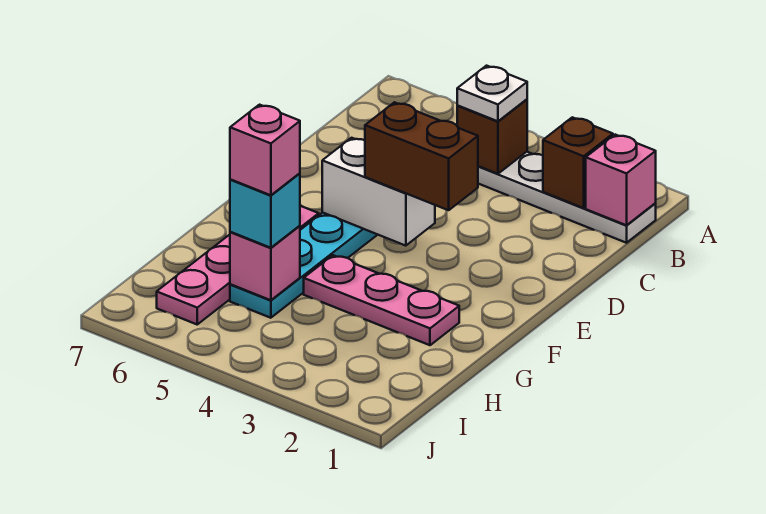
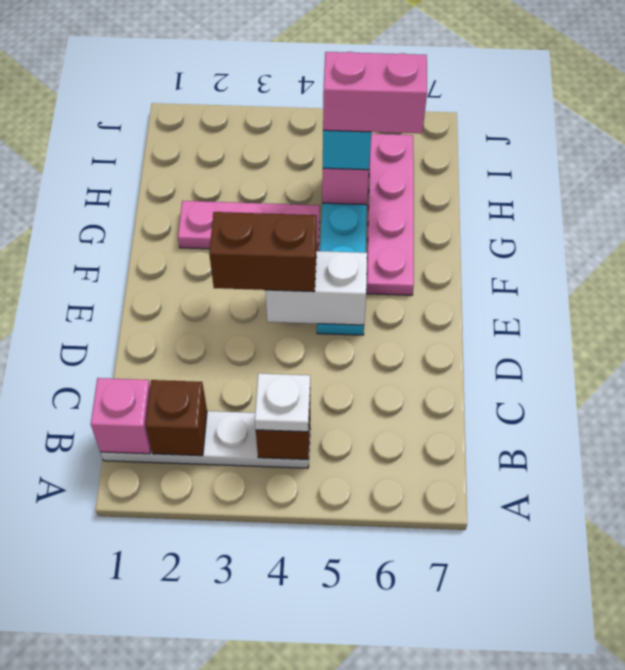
pink brick H5 level 4 -> pink brick H5:H6 level 4

